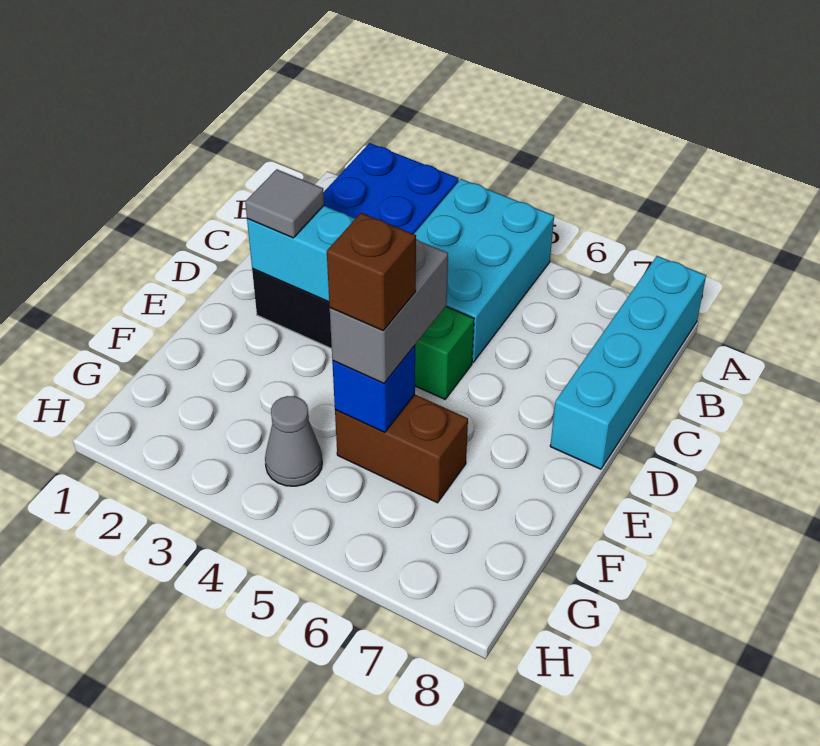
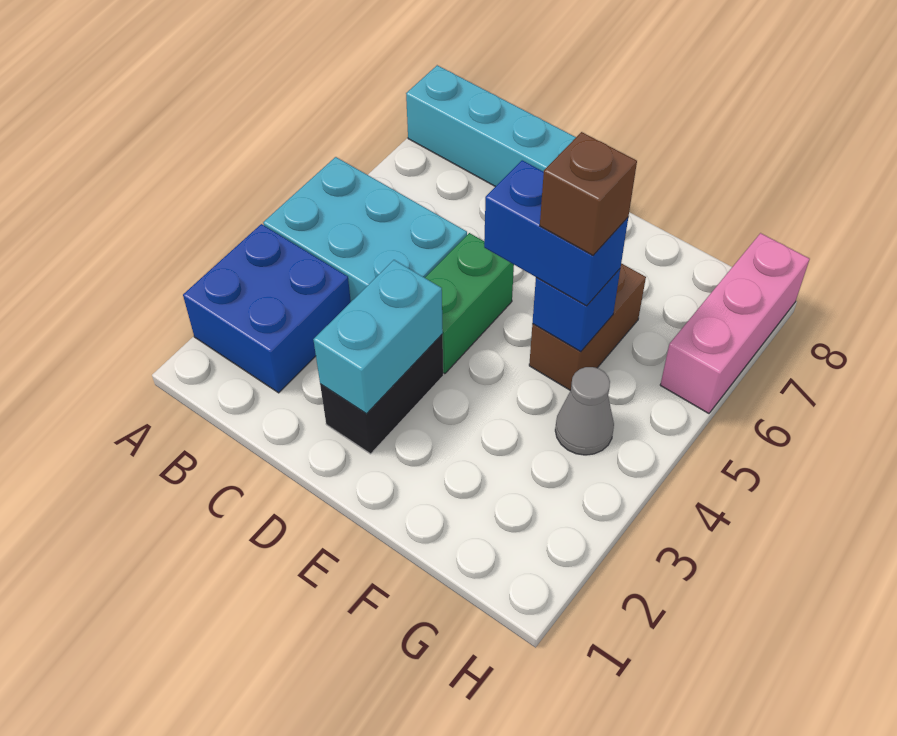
grey tile D2 level 3 -> none
grey brick E5:F5 level 3 -> blue brick E5:F5 level 3
none -> pink brick H6:H8 level 1

